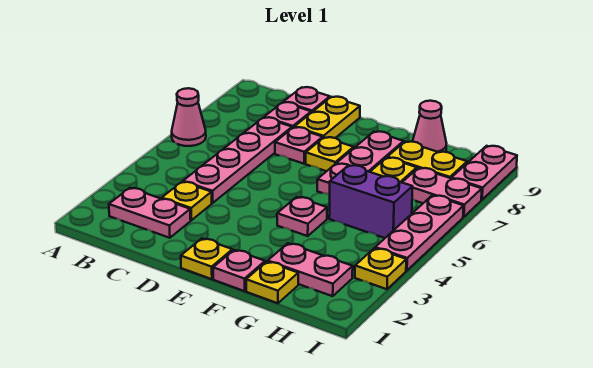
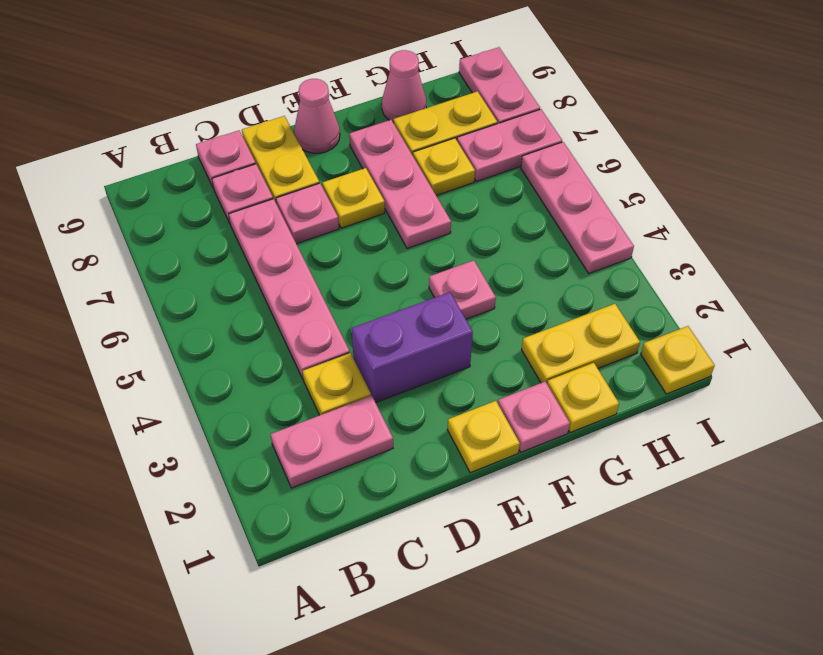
pink cone A6 level 1 -> pink cone E9 level 1
pink plate G2:H2 level 1 -> yellow plate G2:H2 level 1
purple brick G5:H5 level 1 -> purple brick D3:E3 level 1
yellow plate I3 level 1 -> yellow plate I1 level 1

